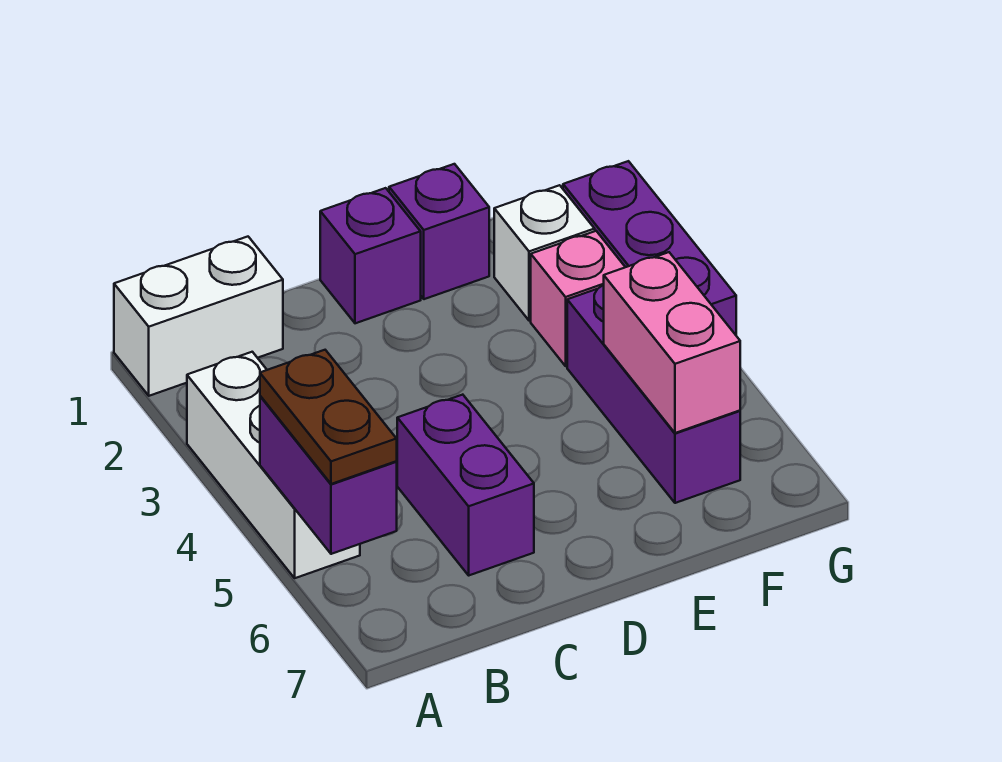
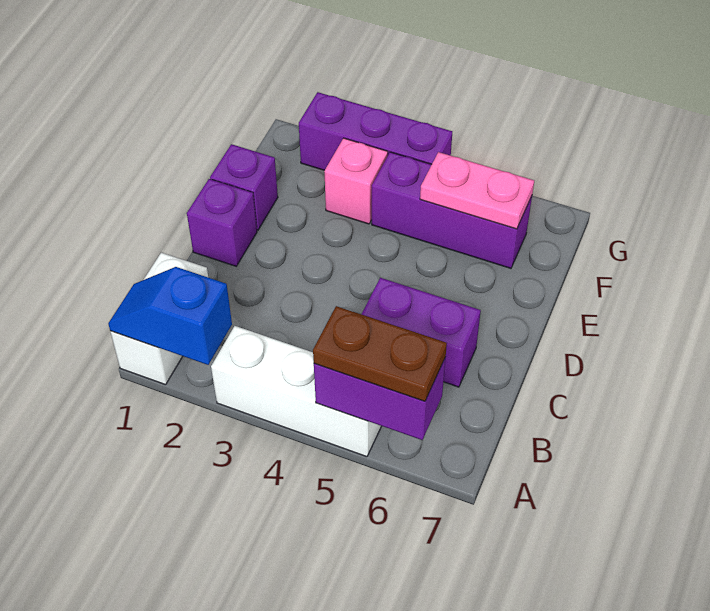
none -> blue slope A1:A2 level 2 top 2
white brick F2 level 1 -> none
pink brick F5:F6 level 2 -> pink plate F5:F6 level 2

